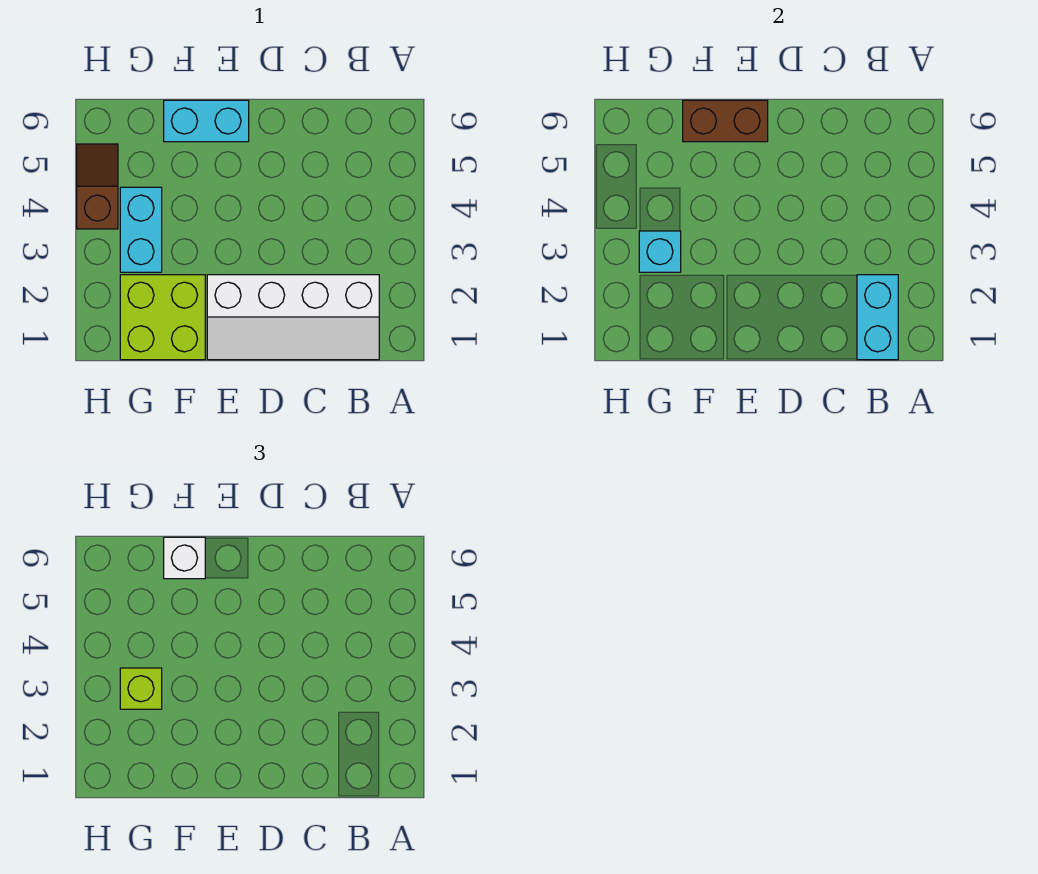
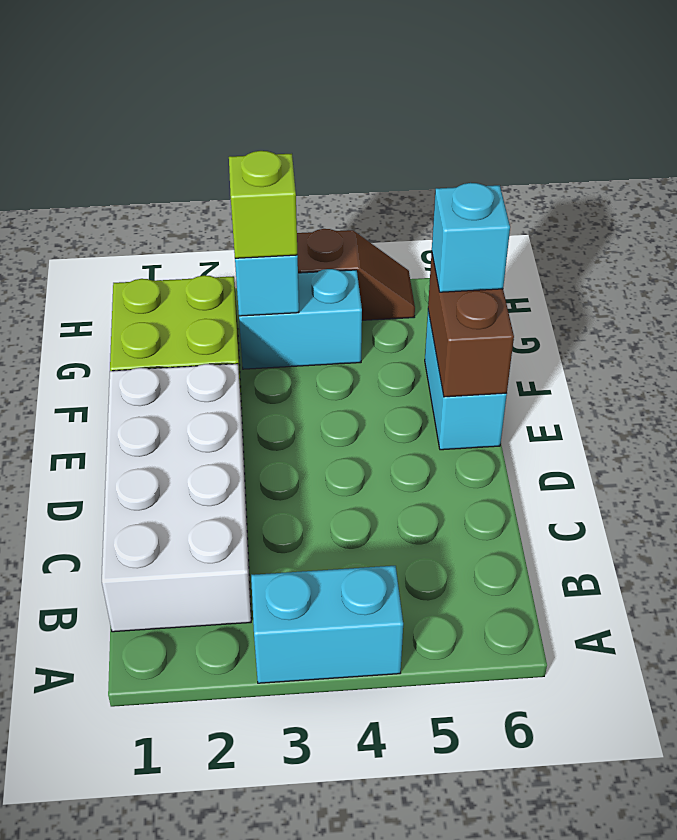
white slope B1:E2 level 1 top 2 -> white brick B1:E2 level 1
cyan brick B1:B2 level 2 -> cyan brick A3:A4 level 1
white brick F6 level 3 -> cyan brick F6 level 3

